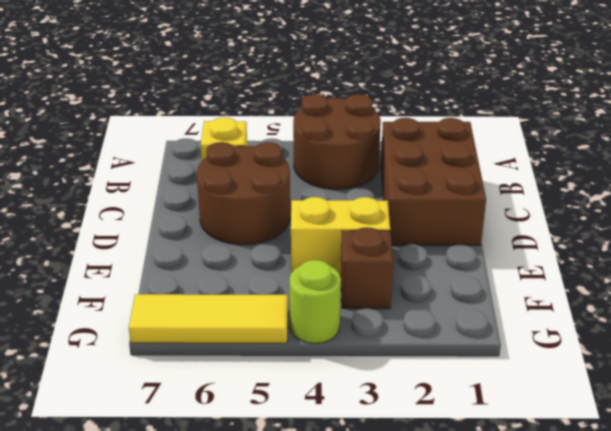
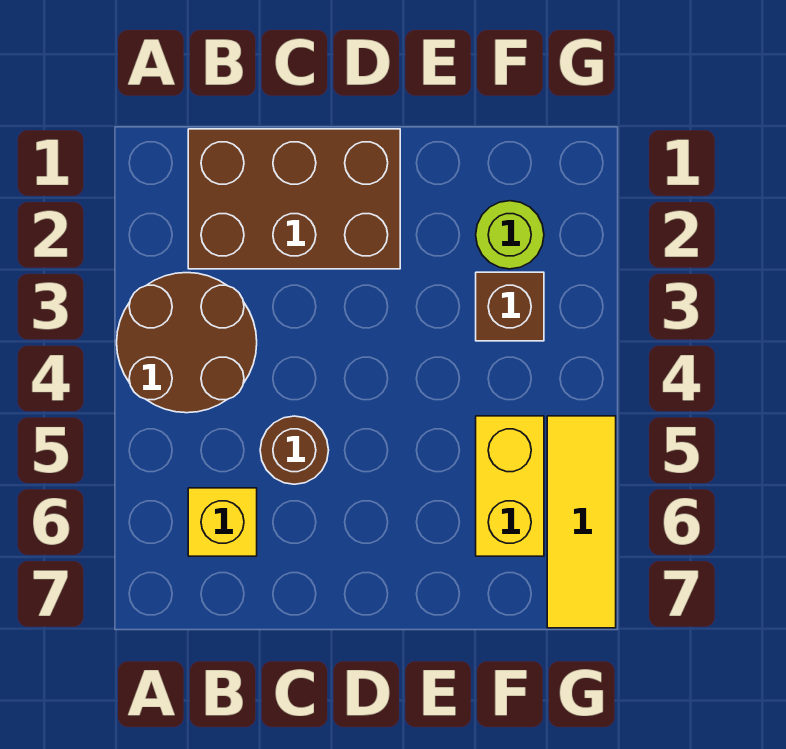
brown round brick C5:D6 level 1 -> brown round brick C5 level 1
yellow brick E3:E4 level 1 -> yellow brick F5:F6 level 1
lime round brick G4 level 1 -> lime round brick F2 level 1

